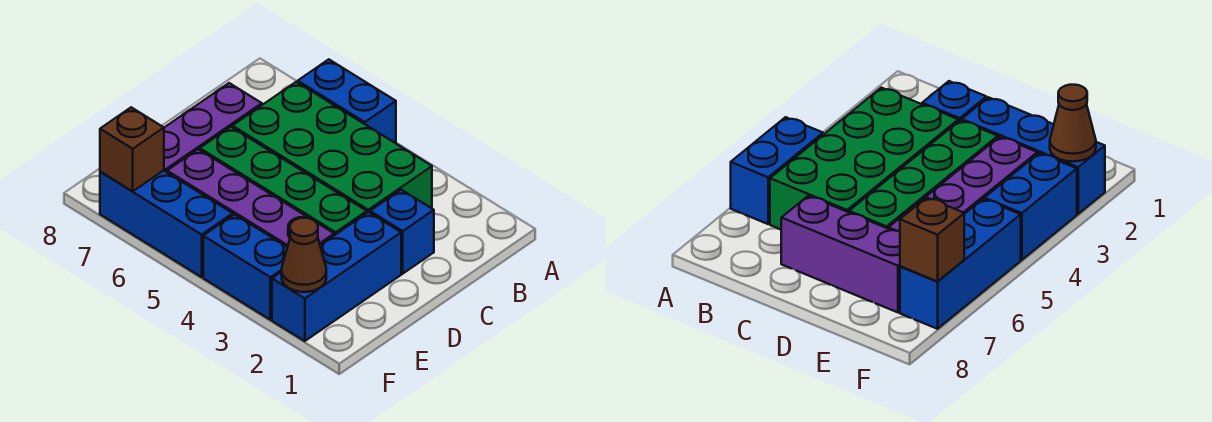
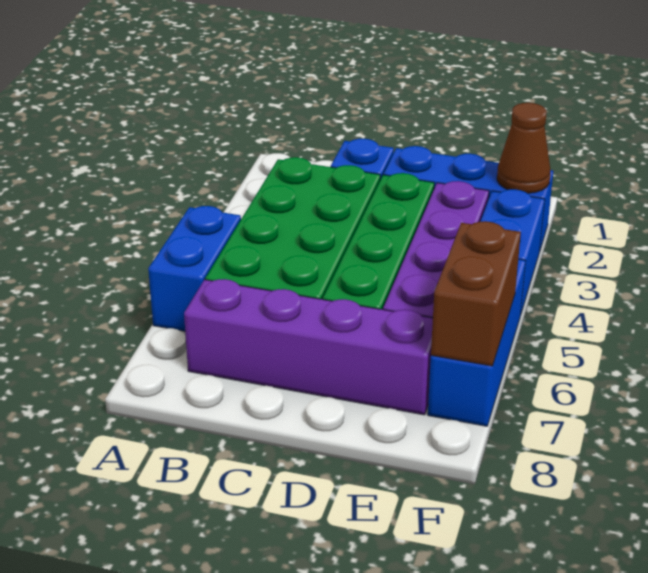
purple brick C7:E7 level 1 -> purple brick B7:E7 level 1
brown brick F7 level 2 -> brown brick F6:F7 level 2

